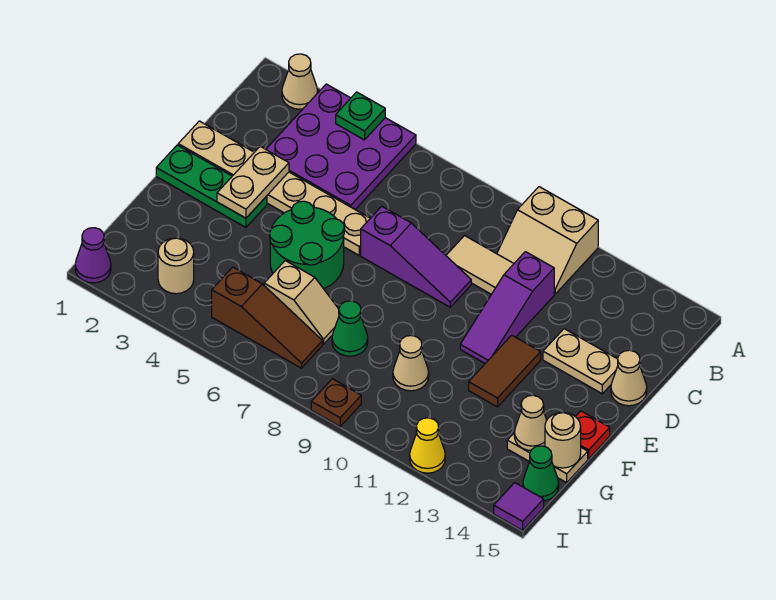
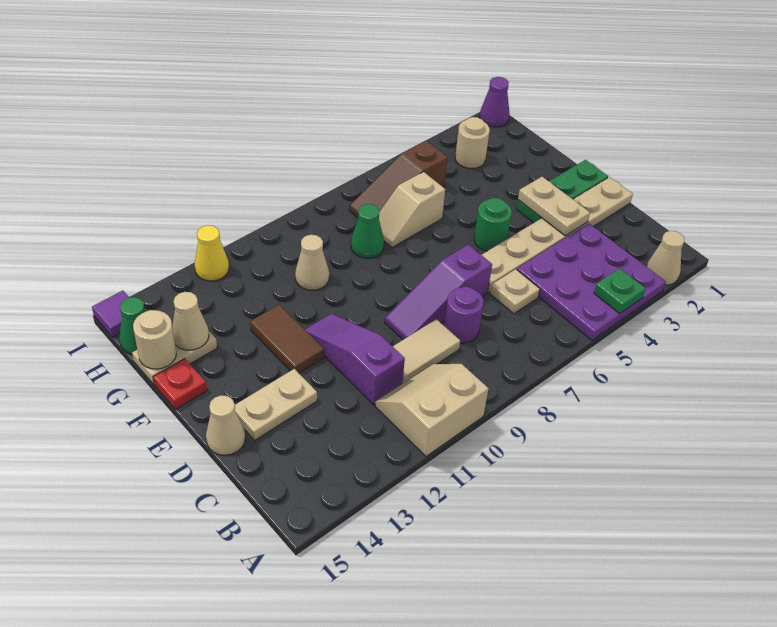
none -> tan plate C6 level 1
none -> purple round brick C8 level 1
green round brick E5:F6 level 1 -> green round brick E5 level 1
brown plate I9 level 1 -> none

